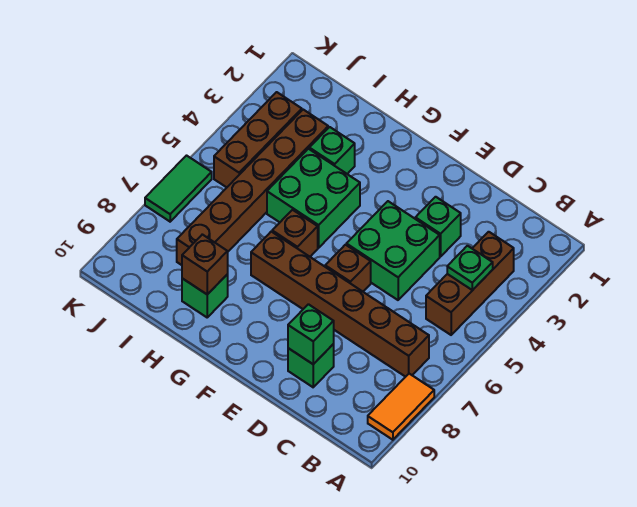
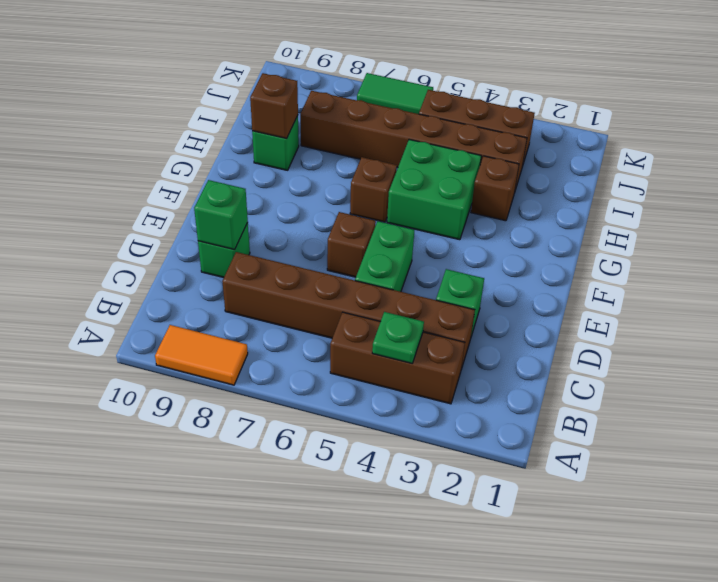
brown brick B7:G7 level 1 -> brown brick C3:C8 level 1
green brick D4:E5 level 1 -> green brick D5:E5 level 1
green brick H3 level 1 -> brown brick H3 level 1

